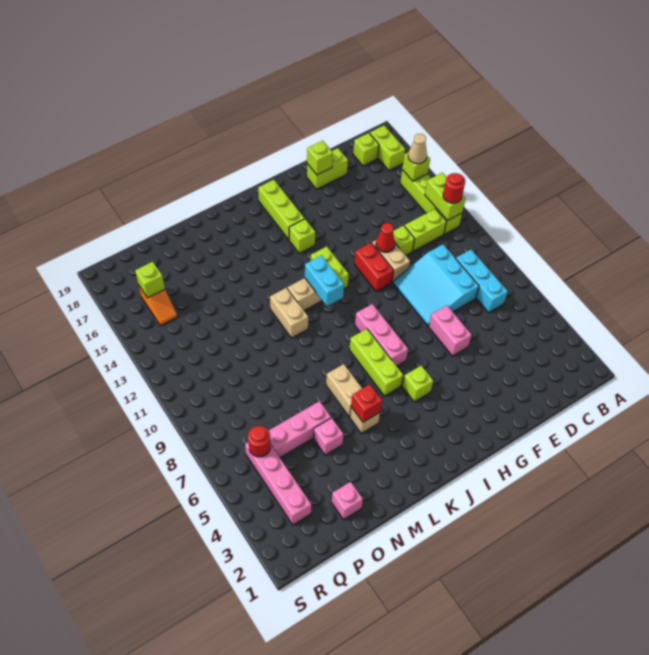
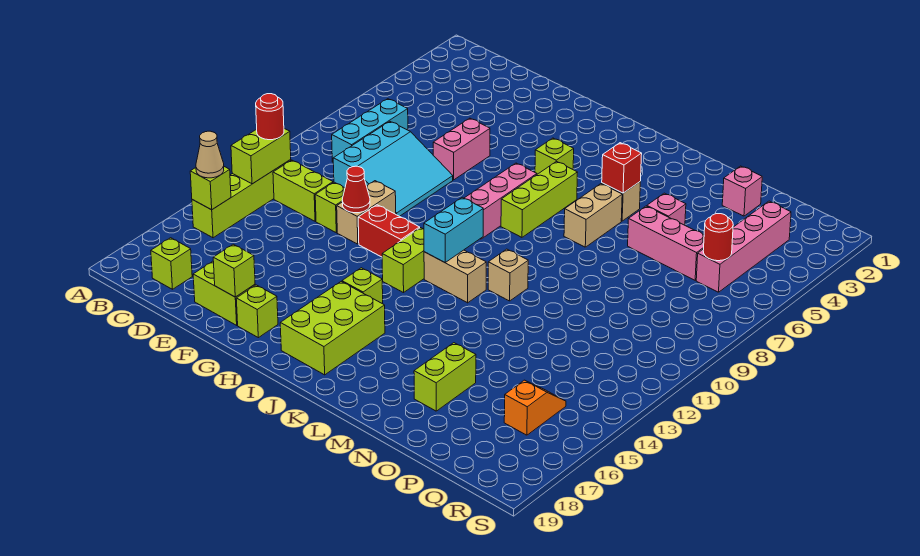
lime brick B17:B18 level 1 -> lime brick N16:N17 level 1
red brick G11:G12 level 1 -> red brick G12:H12 level 1
lime brick I16:I18 level 1 -> lime brick I16:J18 level 1
tan brick L11:L12 level 1 -> tan brick L11 level 1
lime brick Q16 level 2 -> lime brick G18 level 1

